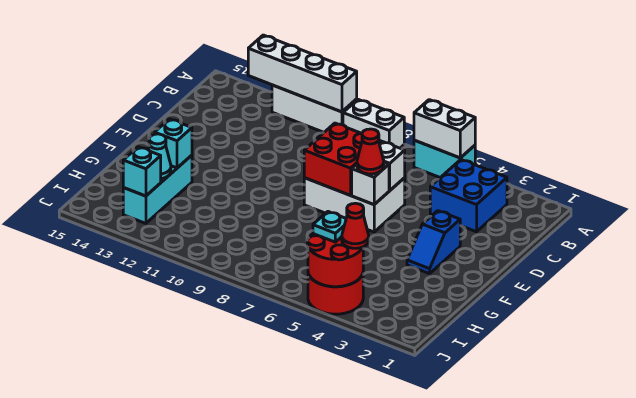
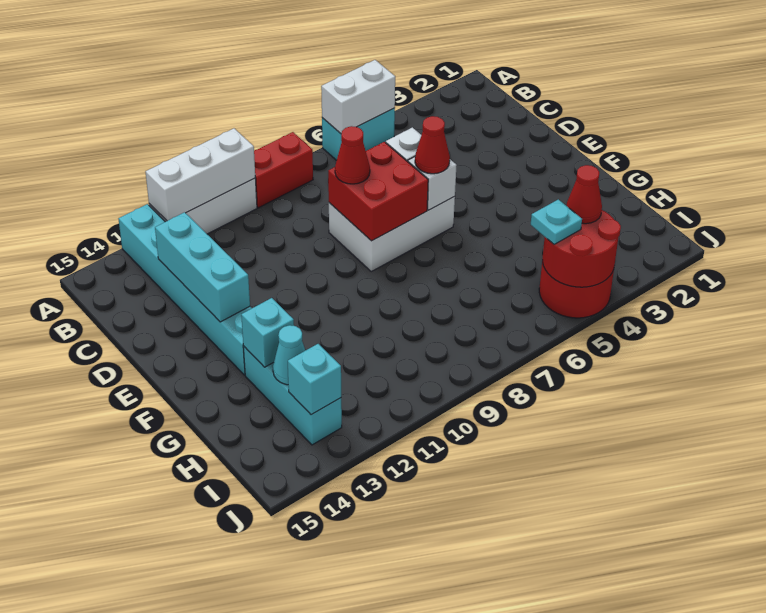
white brick A8:A9 level 1 -> red brick A8:A9 level 1
white brick A10:A13 level 2 -> white brick A10:A12 level 2
none -> cyan brick A13:F13 level 1
blue brick B3:C4 level 1 -> none
none -> cyan brick C13:E13 level 2
none -> red cone D8 level 3
blue slope E3:F3 level 1 top E -> none

